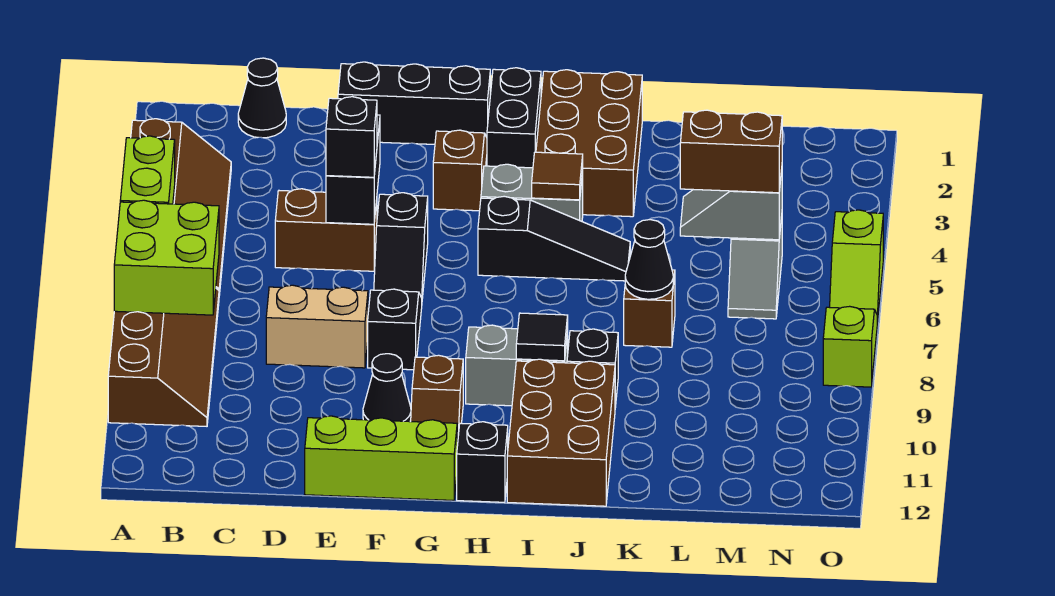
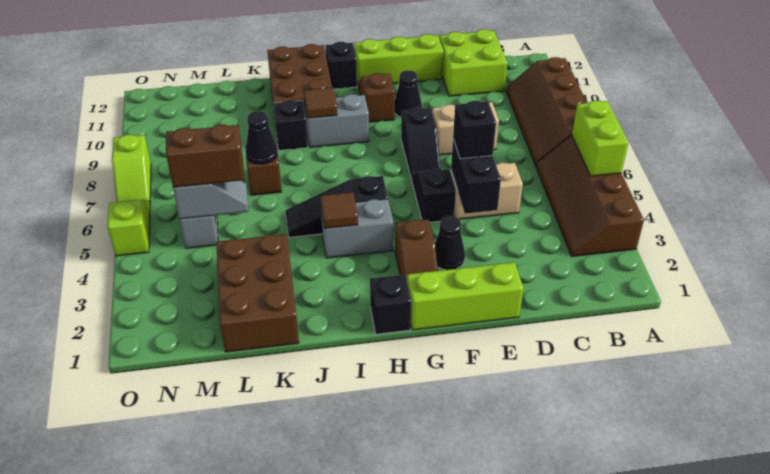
lime brick A7:B8 level 2 -> lime brick C11:D12 level 1
black cone C1 level 1 -> black cone F3 level 1
brown brick D5:E5 level 1 -> tan brick D5:E5 level 1
black brick E1:G1 level 1 -> lime brick E1:G1 level 1
black brick H1:H2 level 1 -> black brick H1 level 1
brown brick I1:J3 level 1 -> brown brick K1:L3 level 1
black tile I9 level 2 -> brown tile I9 level 2

